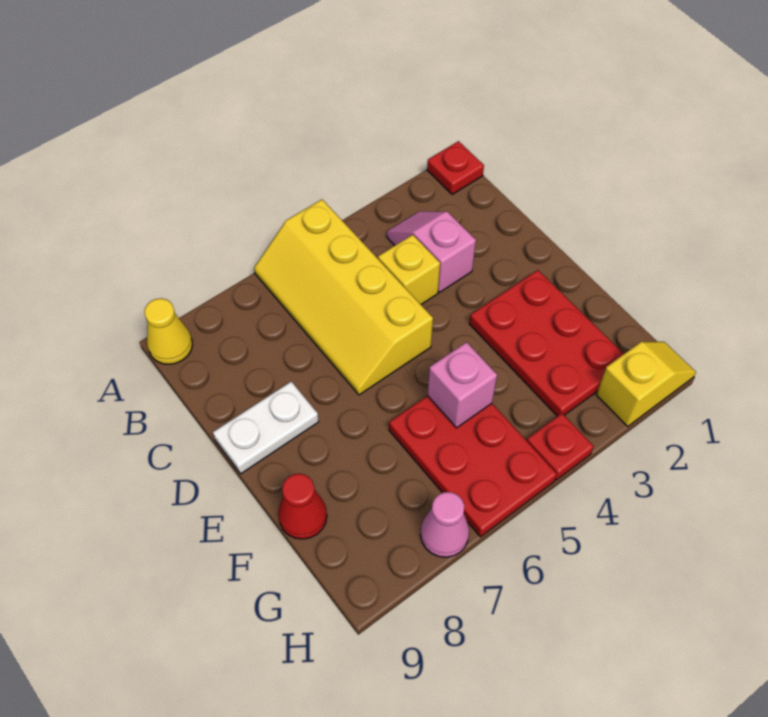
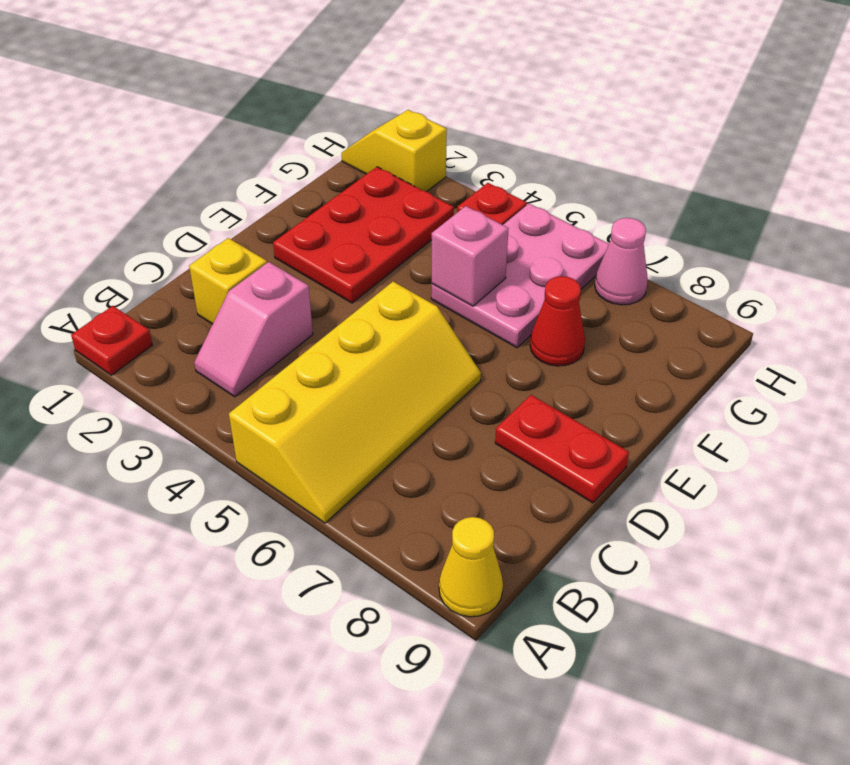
yellow brick C4 level 1 -> yellow brick C2 level 1
white plate D8:D9 level 1 -> red plate D8:D9 level 1
red plate F5:H6 level 1 -> pink plate F5:H6 level 1
red cone F9 level 1 -> red cone F7 level 1

